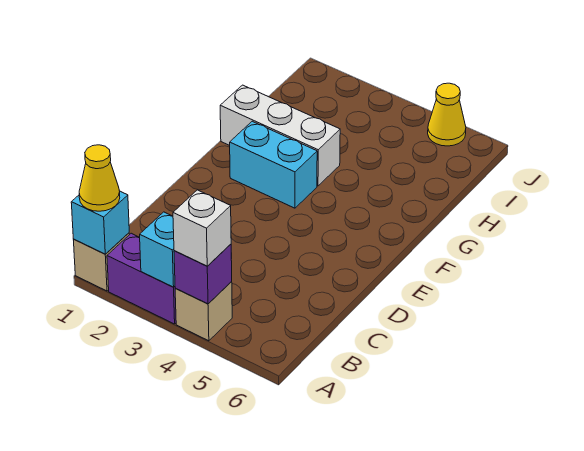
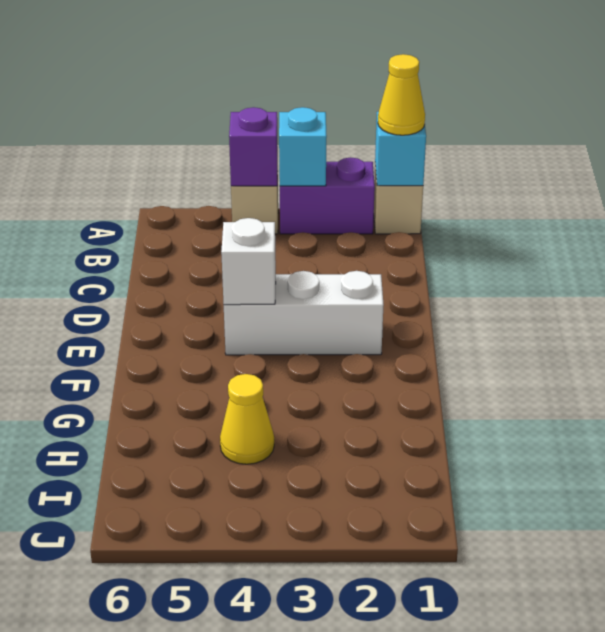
white brick A4 level 3 -> white brick E4 level 2
cyan brick F2:F3 level 1 -> none
white brick G1:G3 level 1 -> white brick E2:E4 level 1
yellow cone J5 level 1 -> yellow cone H4 level 1

